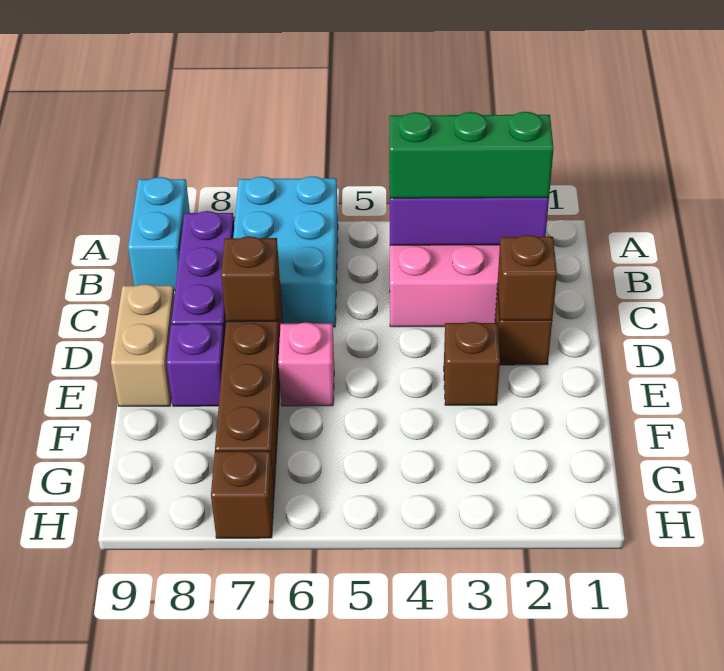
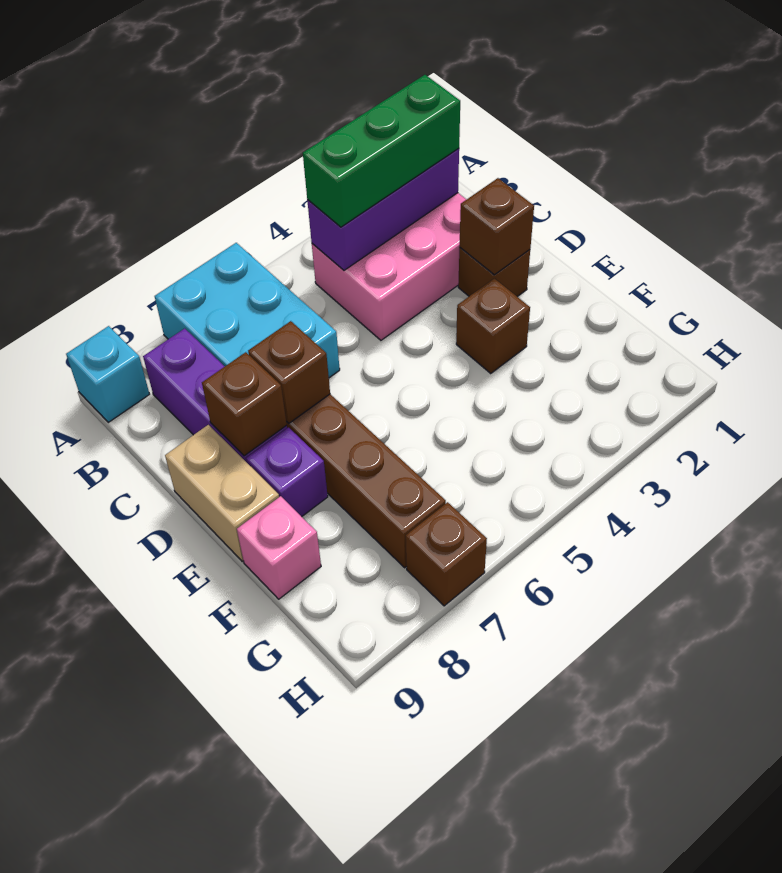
cyan brick A9:B9 level 1 -> cyan brick A9 level 1
none -> brown brick D8 level 2
pink brick E6 level 1 -> pink brick F9 level 1

